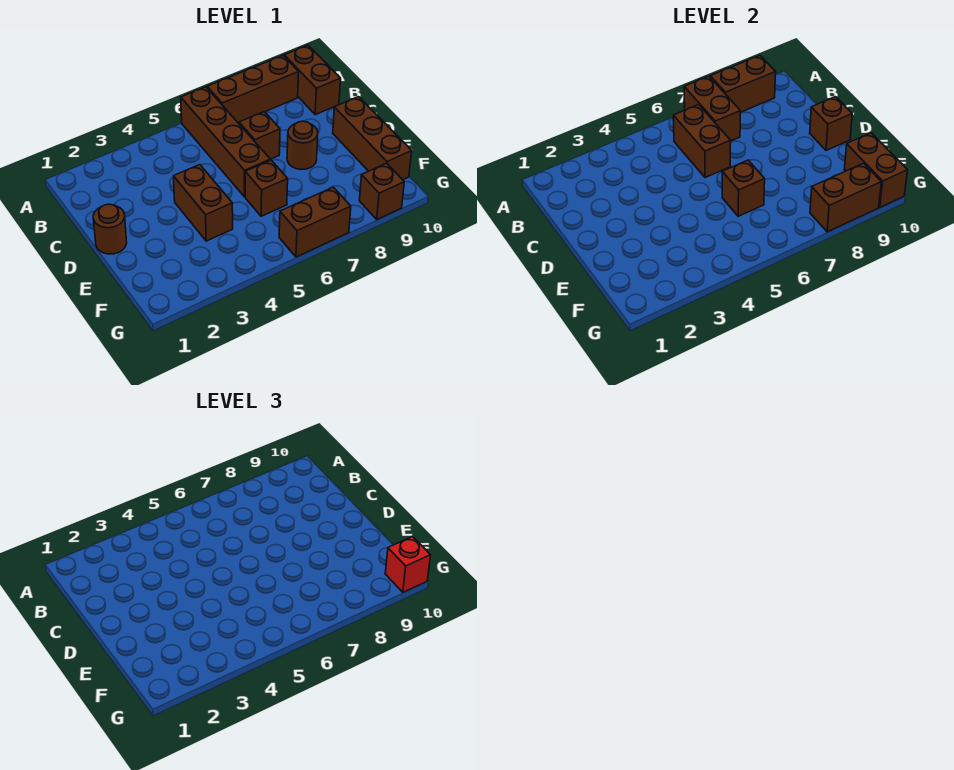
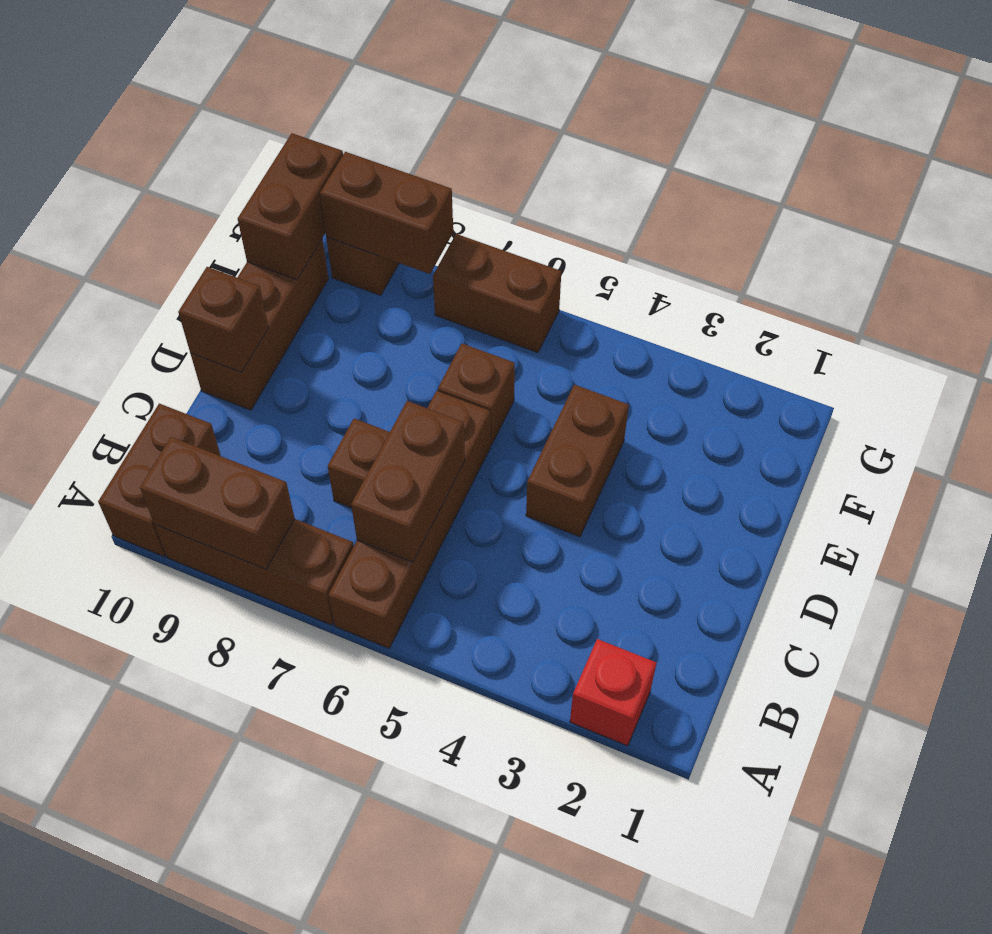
brown brick A7:B7 level 2 -> none
brown round brick D1 level 1 -> none
brown round brick D8 level 1 -> none
brown brick E6 level 2 -> none
red brick G10 level 3 -> red brick A2 level 1

